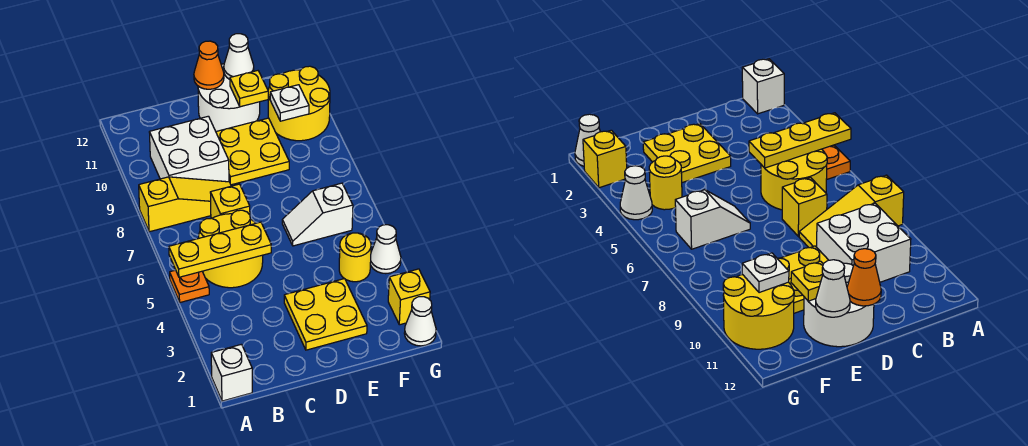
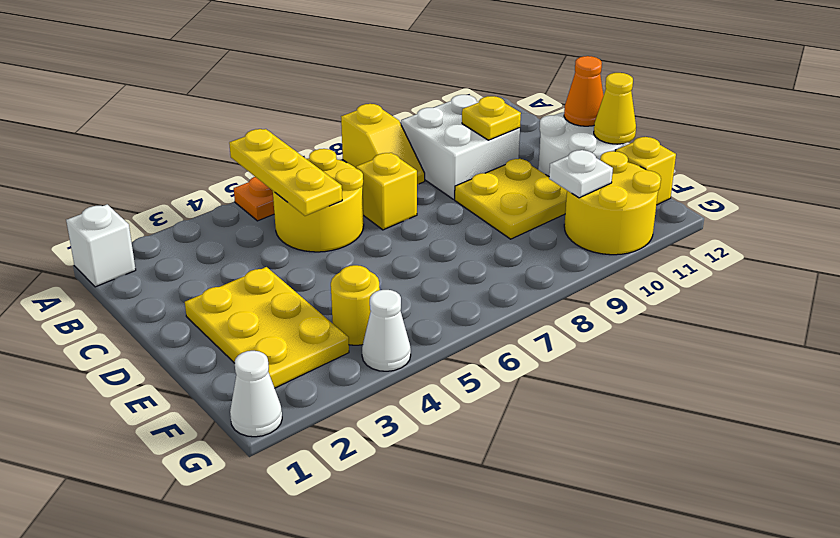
yellow slope A8:C8 level 1 top A -> yellow slope A8:B8 level 1 top A
yellow plate D2:E3 level 1 -> yellow plate D2:F3 level 1
white slope E6:F6 level 1 top F -> none
yellow plate E11 level 2 -> yellow plate C10 level 2
white cone E12 level 2 -> yellow cone E12 level 2
yellow brick G2 level 1 -> yellow brick F12 level 1

